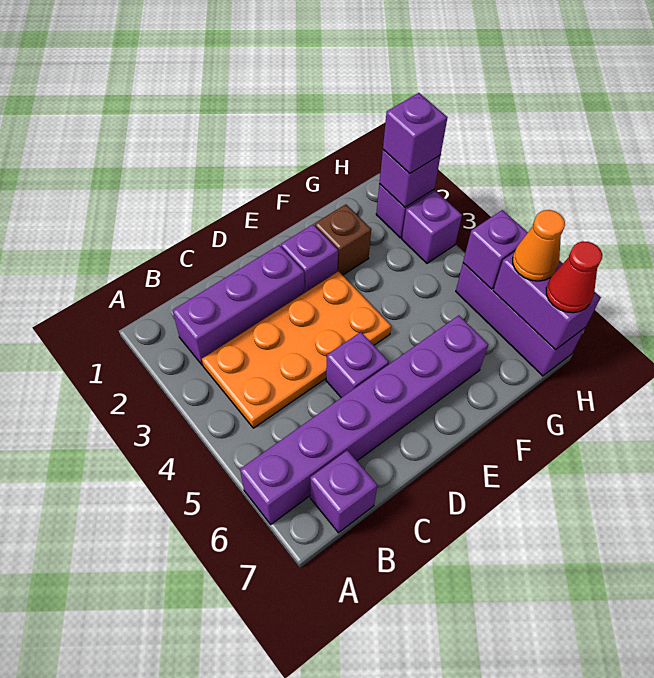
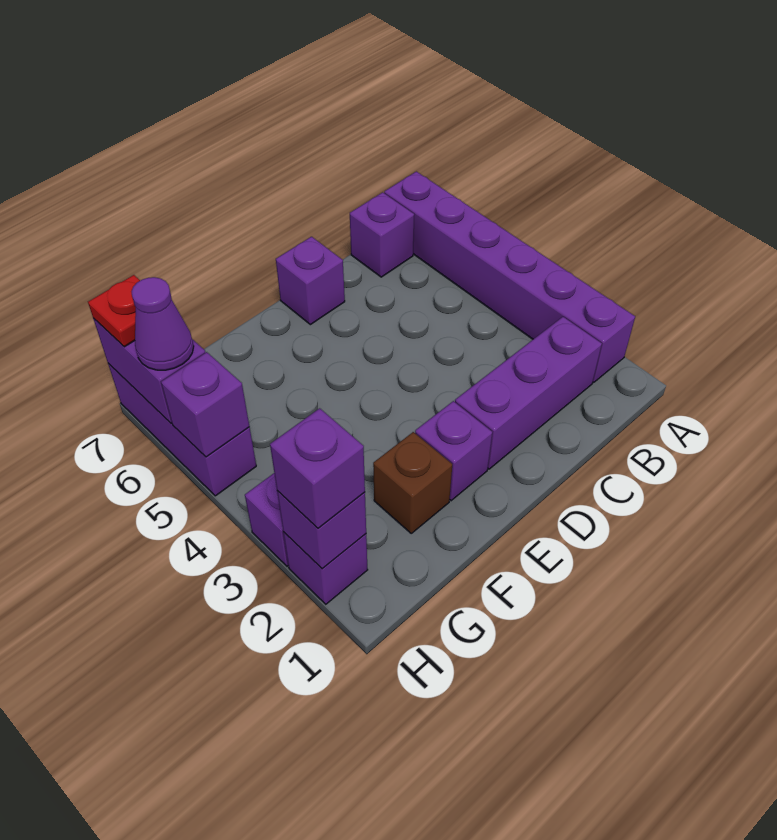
purple brick A6:F6 level 1 -> purple brick A2:A7 level 1
orange plate B3:E4 level 1 -> none
purple brick D5 level 1 -> purple brick D7 level 1
orange cone H6 level 3 -> purple cone H6 level 3
red cone H7 level 3 -> red plate H7 level 3

